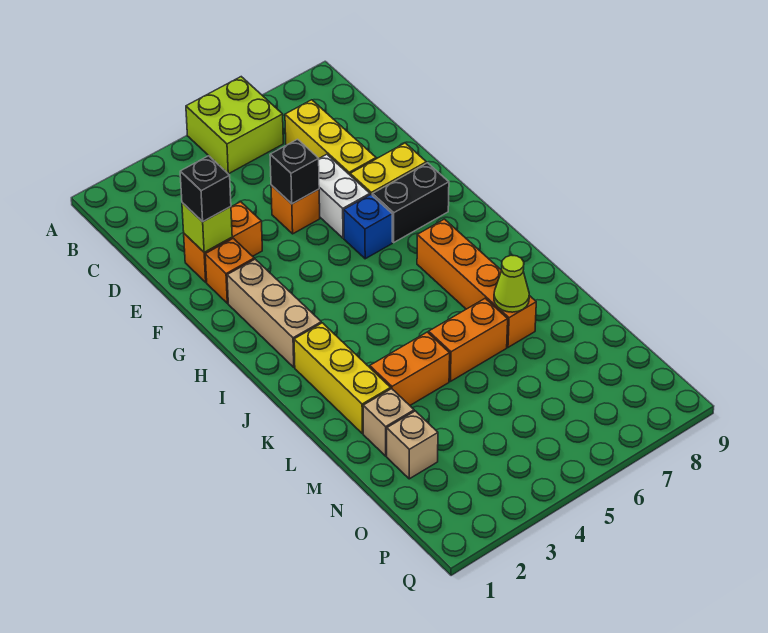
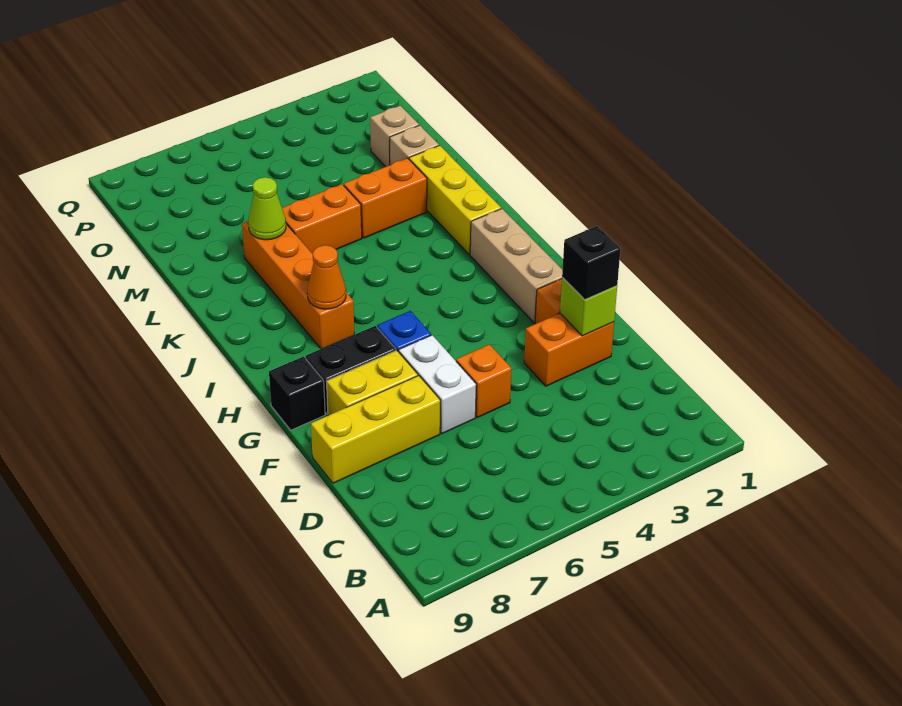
lime brick A5:B6 level 1 -> none
yellow brick C7:E7 level 1 -> yellow brick E7:E9 level 1
black brick E5 level 2 -> black brick G9 level 1
none -> orange cone I7 level 2

